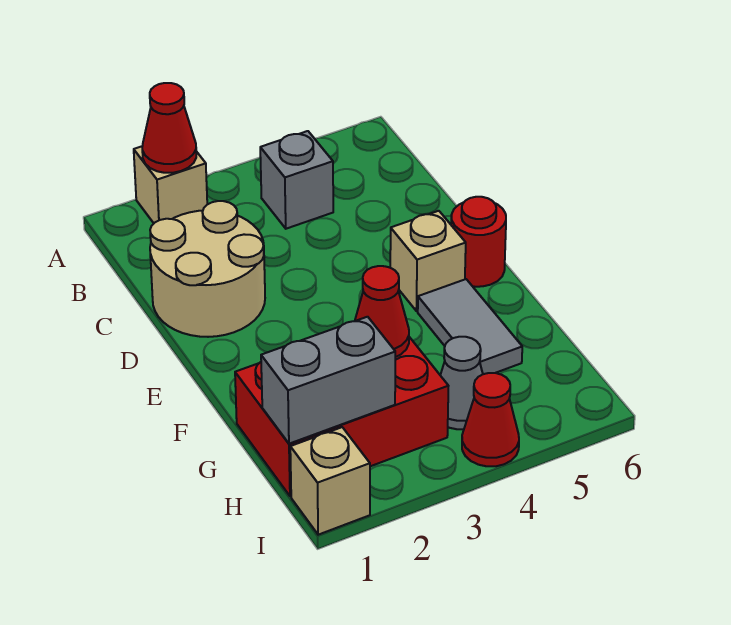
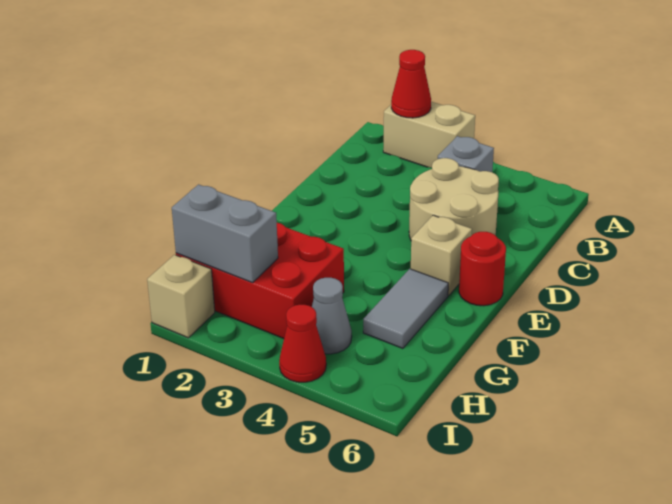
tan brick A2 level 1 -> tan brick A2:A3 level 1
tan round brick C1:D2 level 1 -> tan round brick C4:D5 level 1
red cone G3 level 2 -> none

